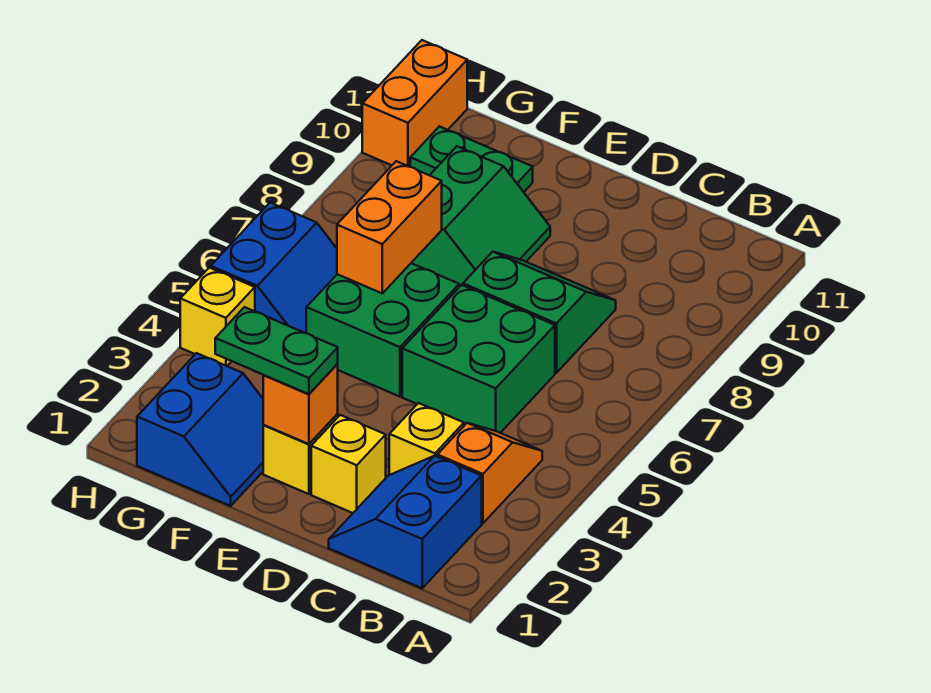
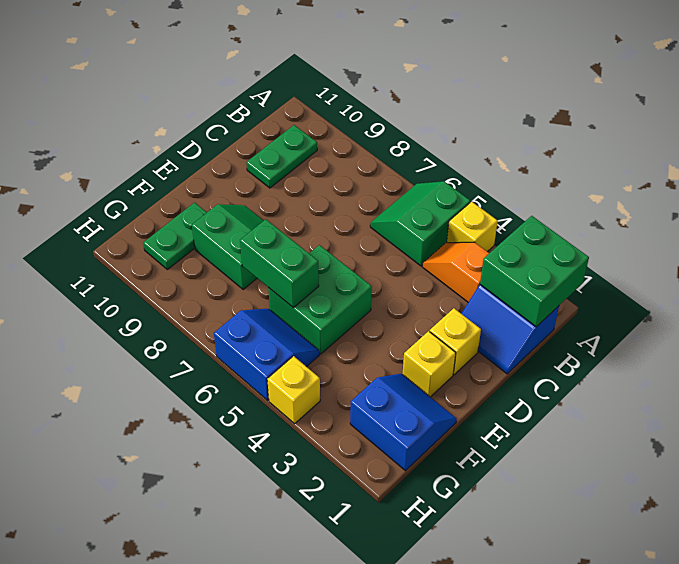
yellow brick C3 level 1 -> yellow brick A4 level 1
green brick C5:D6 level 1 -> green brick A1:B2 level 2
green slope C7:D8 level 1 top 7 -> green slope A5:B6 level 1 top 5
orange brick E2 level 2 -> none
green plate E2:F2 level 3 -> green plate B10:C10 level 1
orange brick F6:F7 level 2 -> green brick F6:F7 level 2
orange brick H10:H11 level 1 -> none

